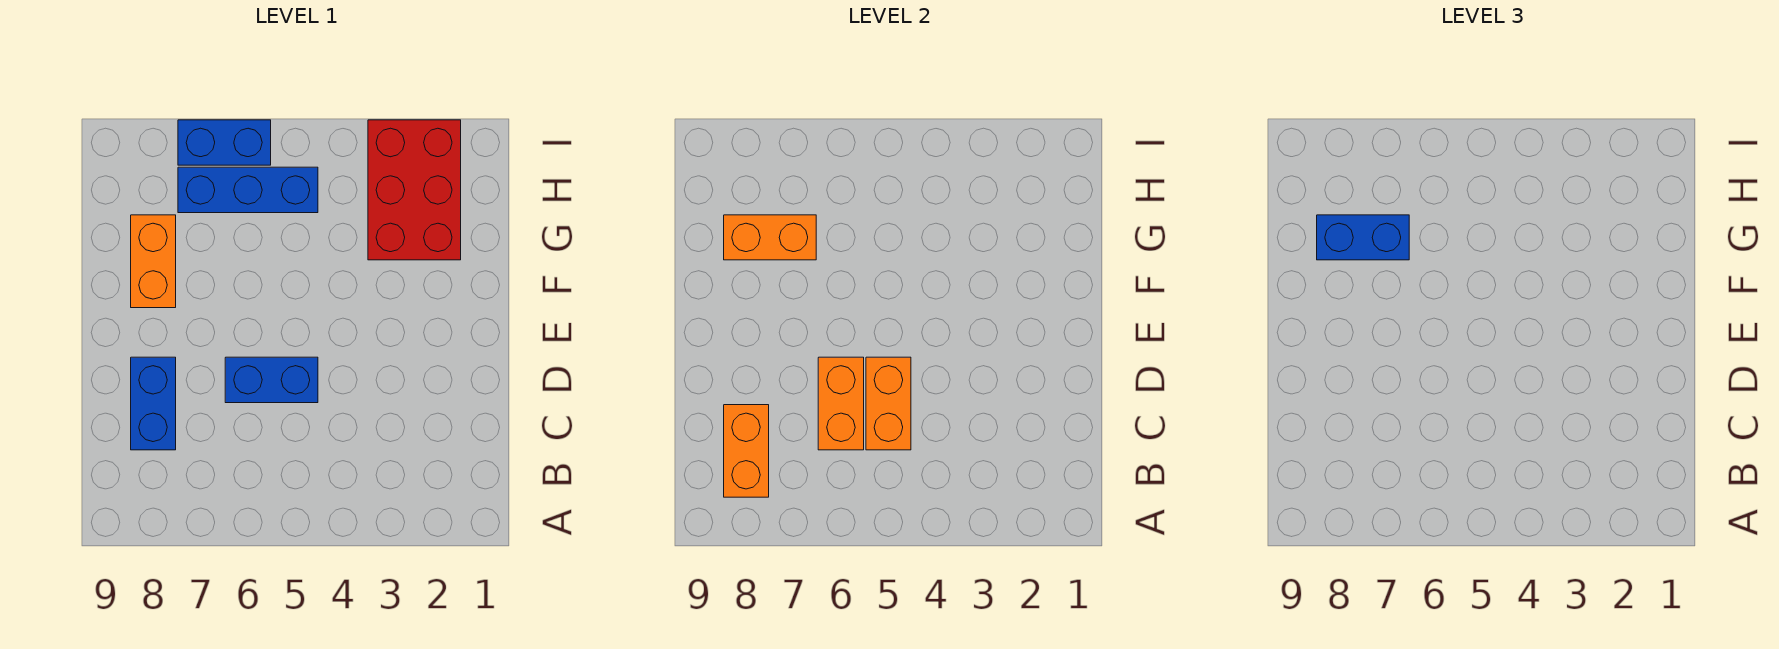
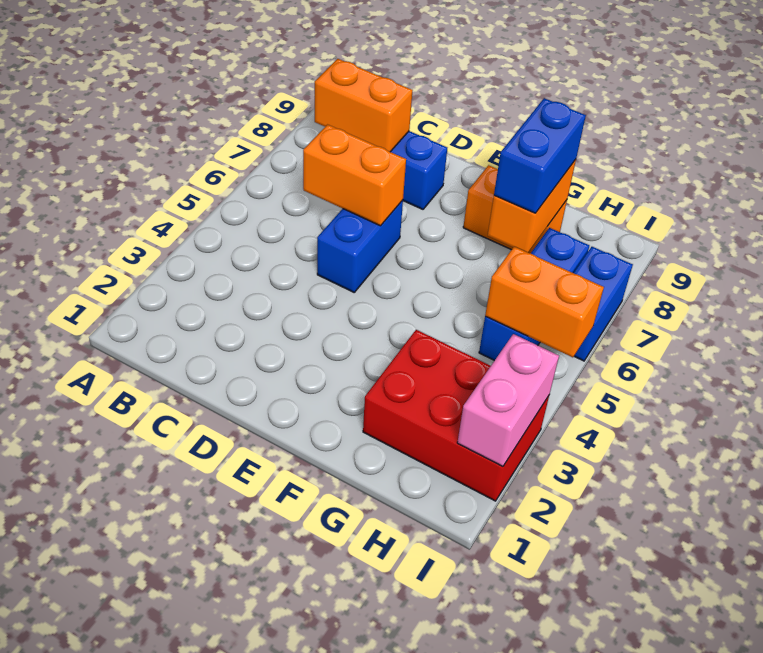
orange brick C5:D5 level 2 -> orange brick H5:I5 level 2
none -> pink brick I2:I3 level 2

